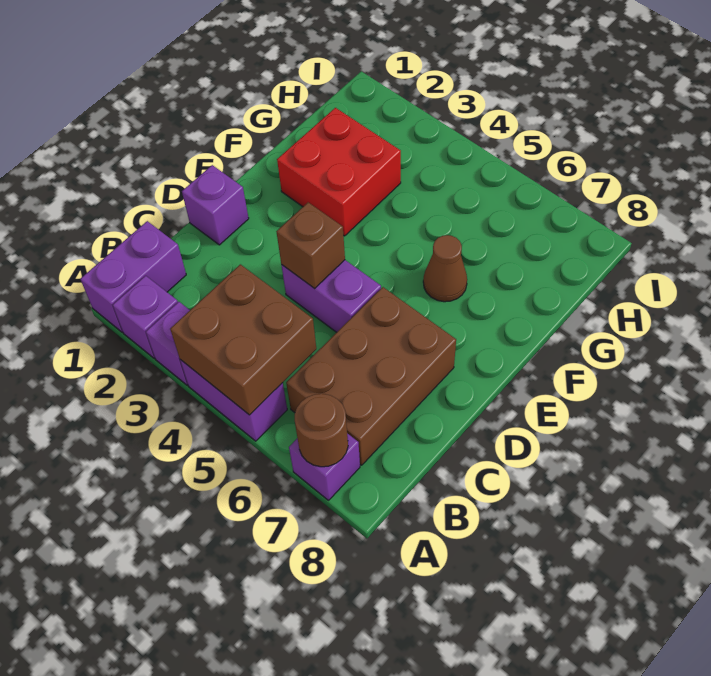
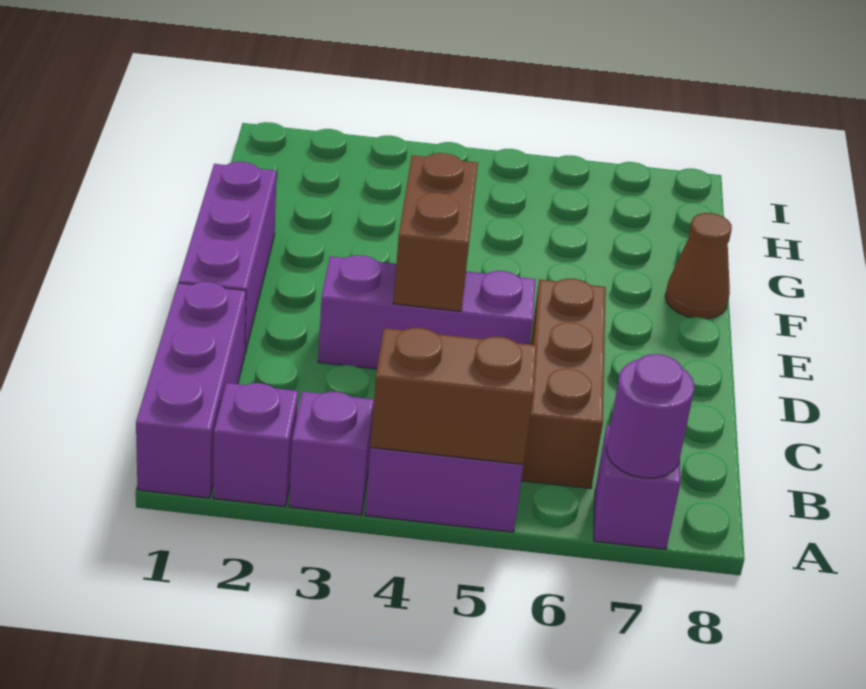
purple brick A1:B1 level 1 -> purple brick A1:C1 level 1
brown brick A4:B5 level 2 -> brown brick A4:A5 level 2
brown round brick A7 level 2 -> purple round brick A7 level 2
brown brick B6:D7 level 1 -> brown brick B6:D6 level 1
purple brick D1 level 1 -> purple brick D1:F1 level 1
purple brick D4:D5 level 1 -> purple brick D3:D5 level 1
brown brick D4 level 2 -> brown brick D4:E4 level 2
red brick F2:G3 level 1 -> none
brown cone F6 level 1 -> brown cone F8 level 1

